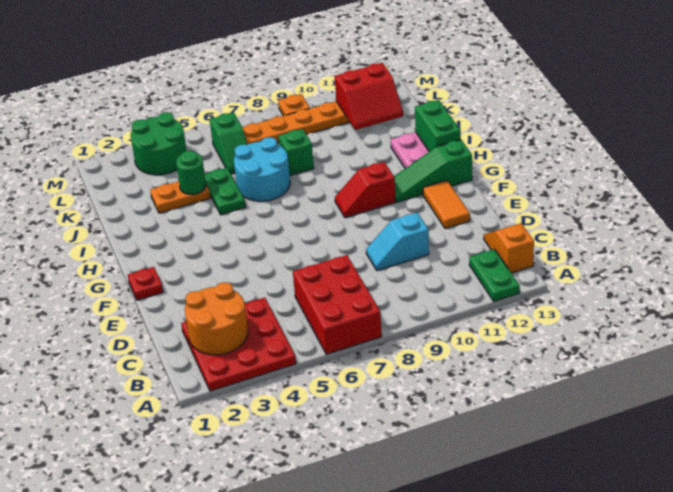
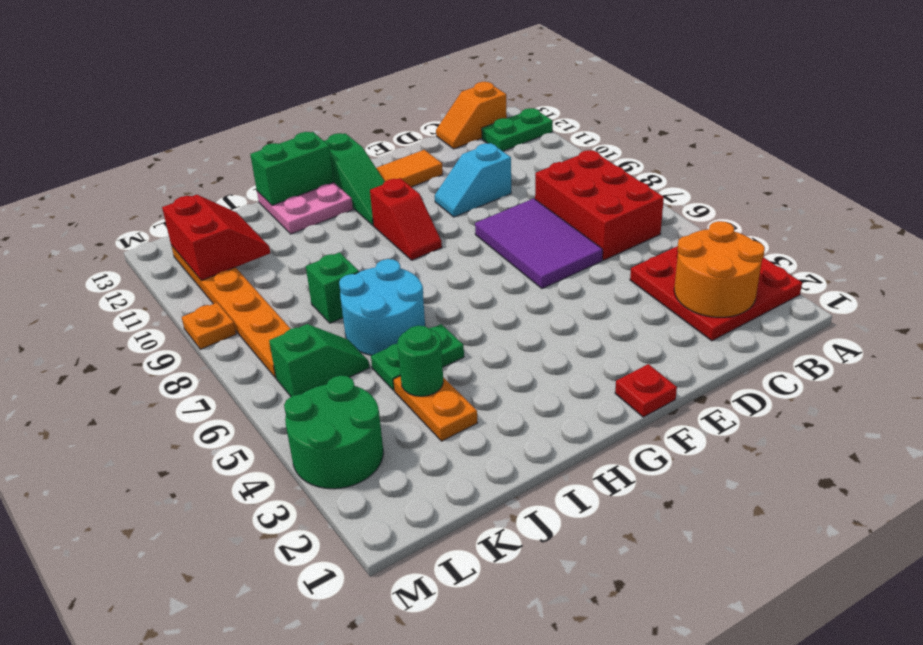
red brick A6:C7 level 1 -> red brick B6:C8 level 1
none -> purple tile D6:E8 level 1
cyan slope D9:D10 level 1 top 10 -> cyan slope D10:E10 level 1 top D

